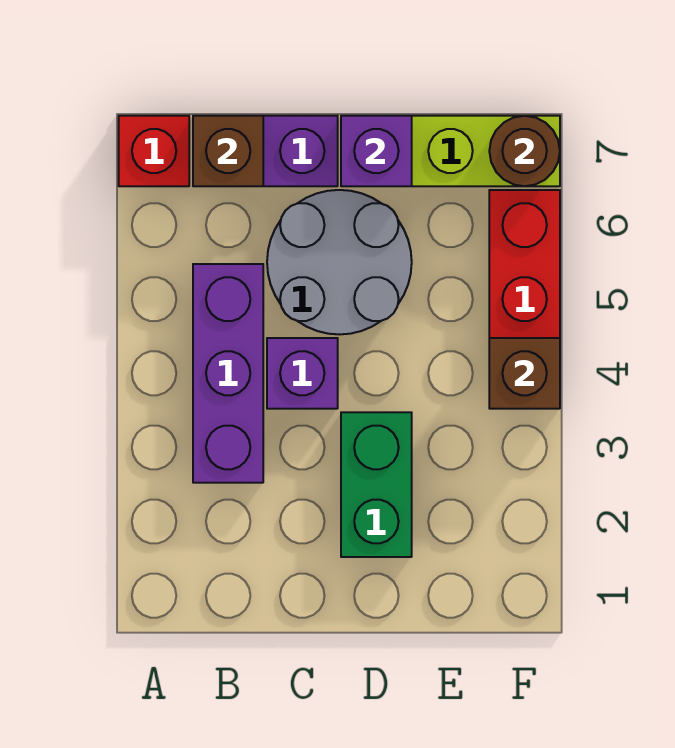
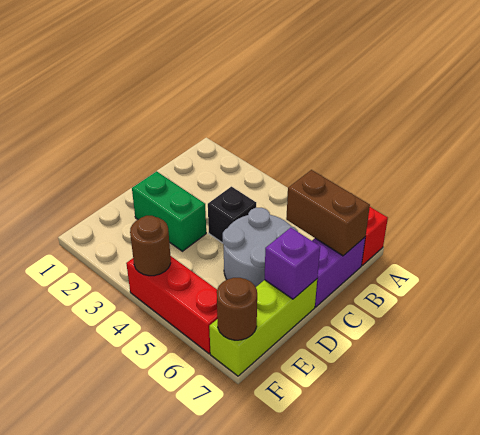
purple brick B3:B5 level 1 -> none
brown brick B7 level 2 -> brown brick B6:B7 level 2
purple brick C4 level 1 -> black brick C4 level 1
brown brick F4 level 2 -> brown round brick F4 level 2

